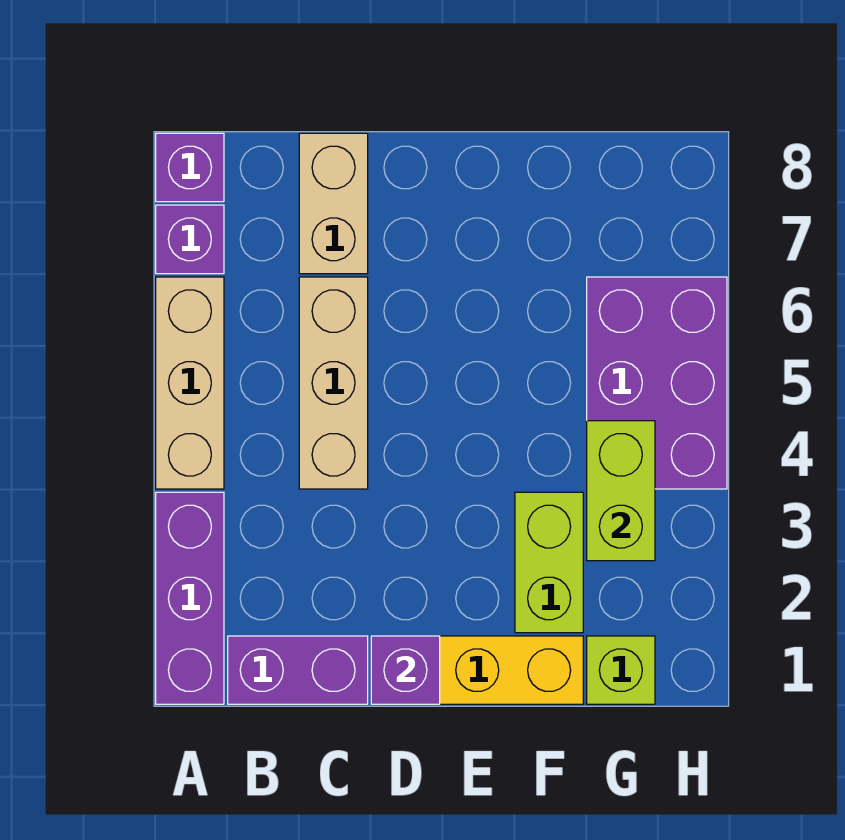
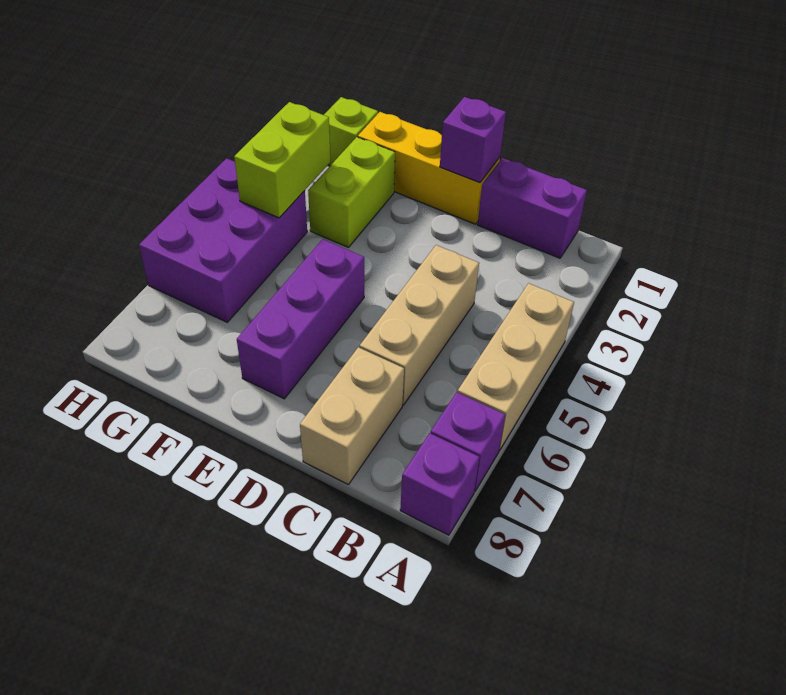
purple brick A1:A3 level 1 -> purple brick E5:E7 level 1

